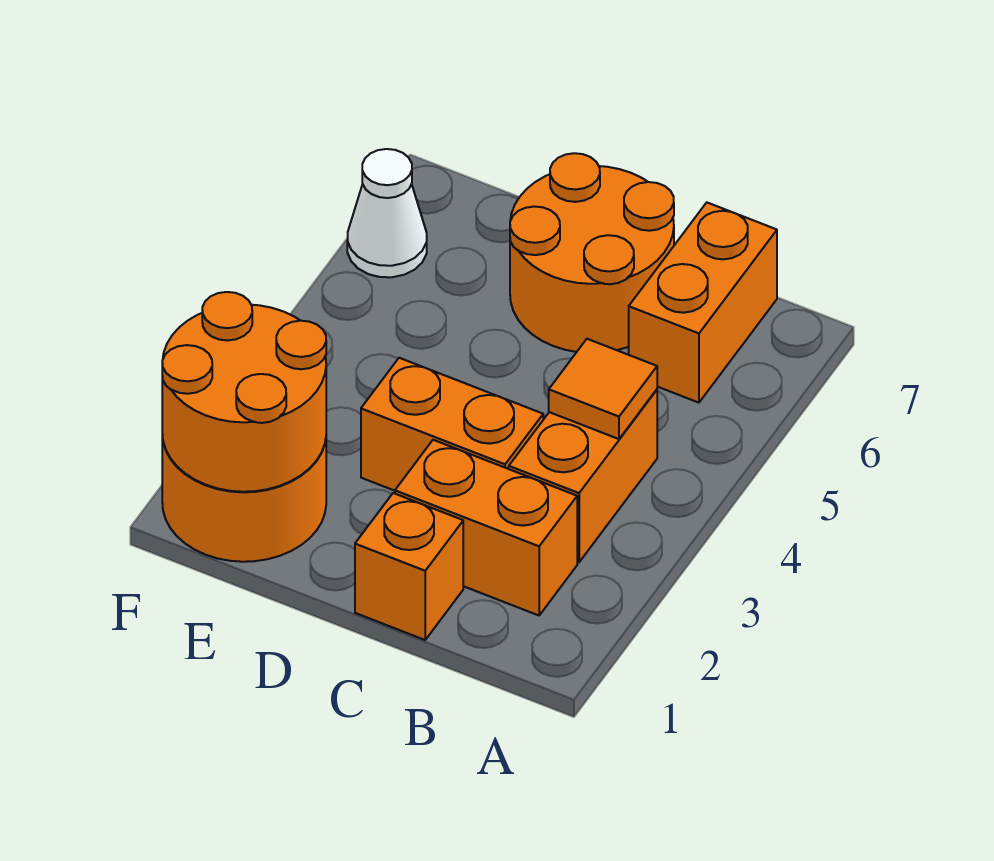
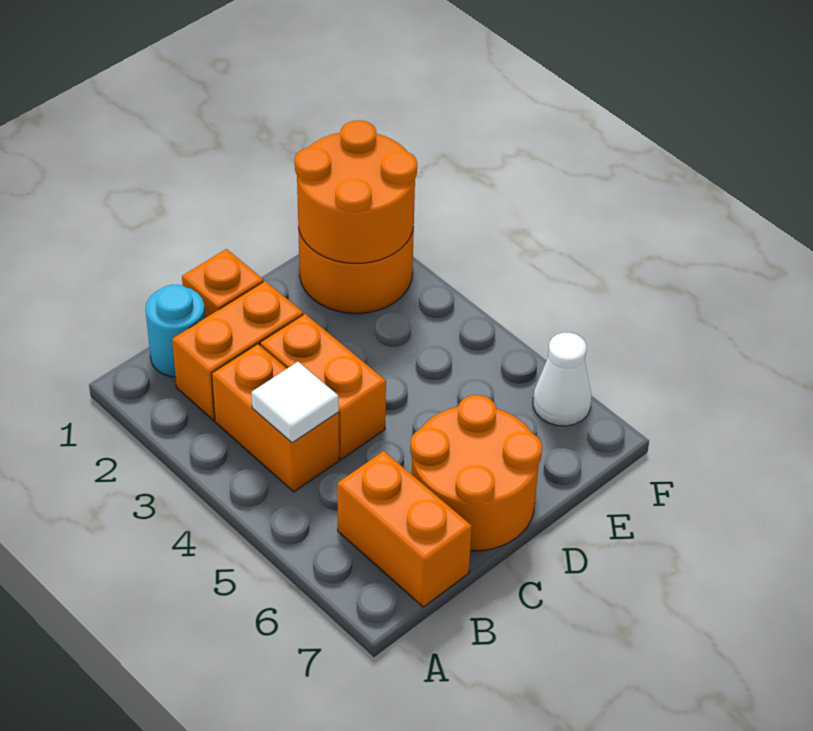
none -> cyan round brick B1 level 1
orange tile B4 level 2 -> white tile B4 level 2
orange brick C3:D3 level 1 -> orange brick C3:C4 level 1

